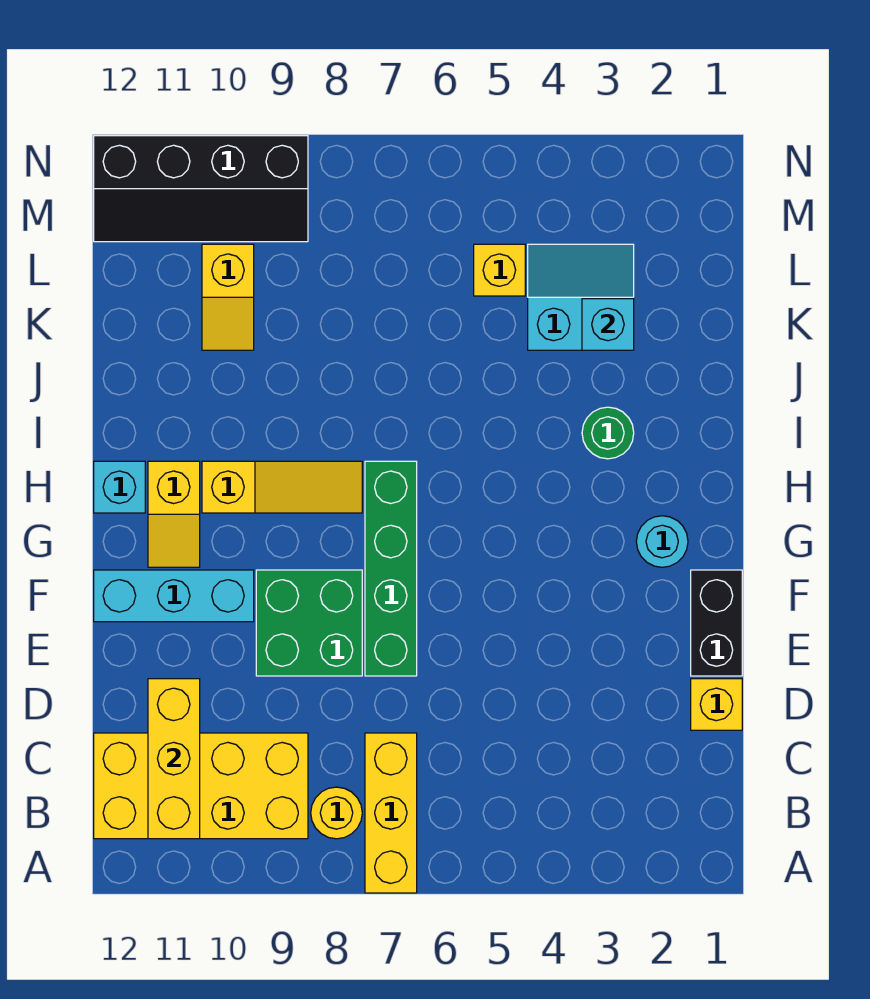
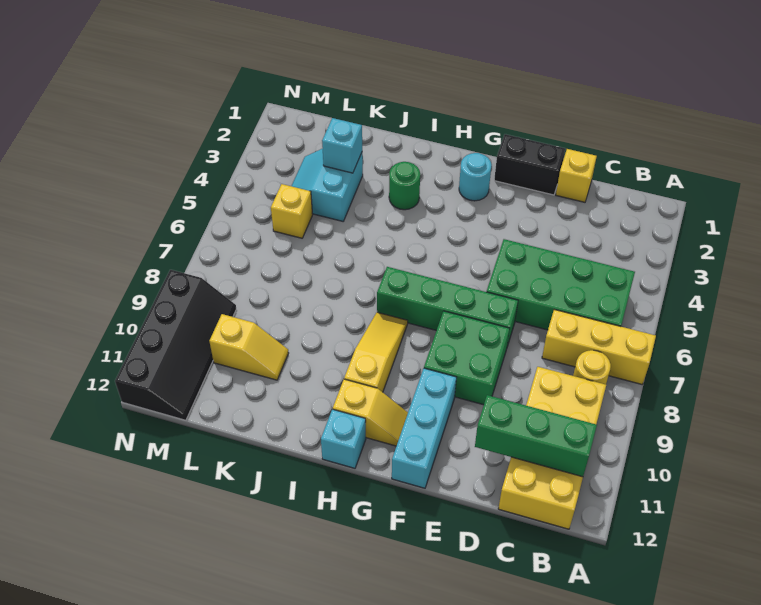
none -> green brick B5:E6 level 1
yellow brick B11:D11 level 2 -> green brick B11:D11 level 2

